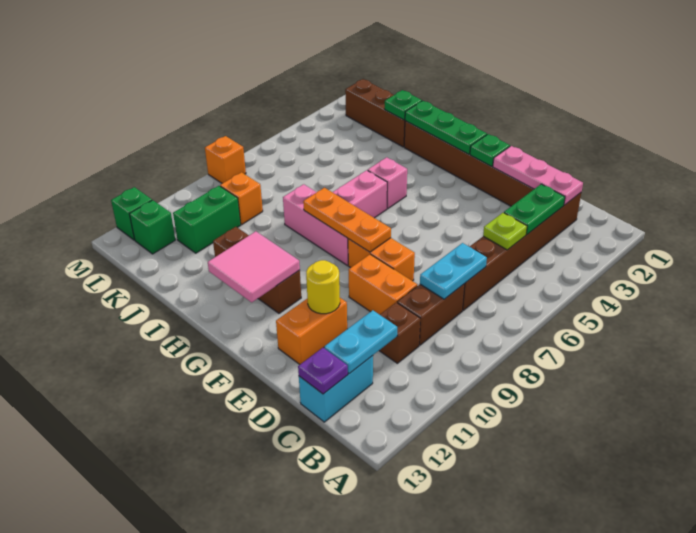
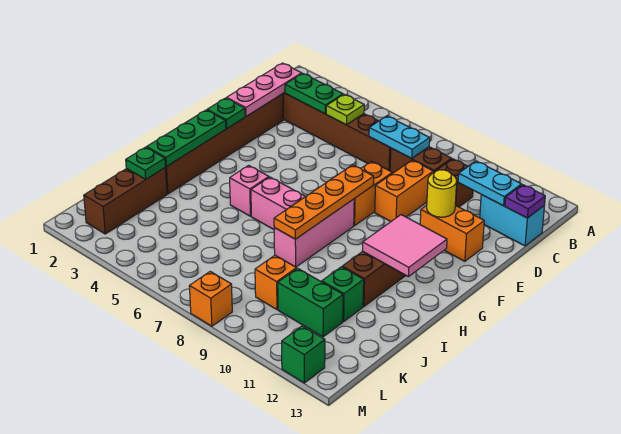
orange plate F8:H8 level 2 -> orange plate F8:I8 level 2
green brick L12 level 1 -> green brick J11 level 1

